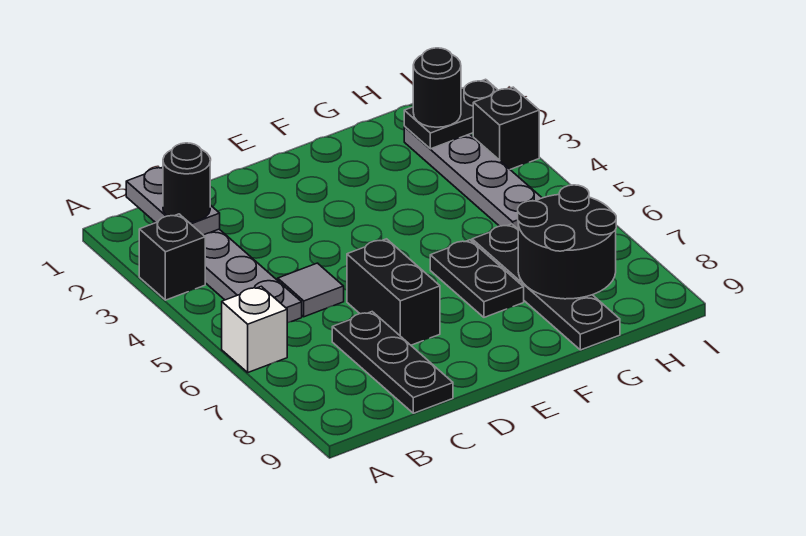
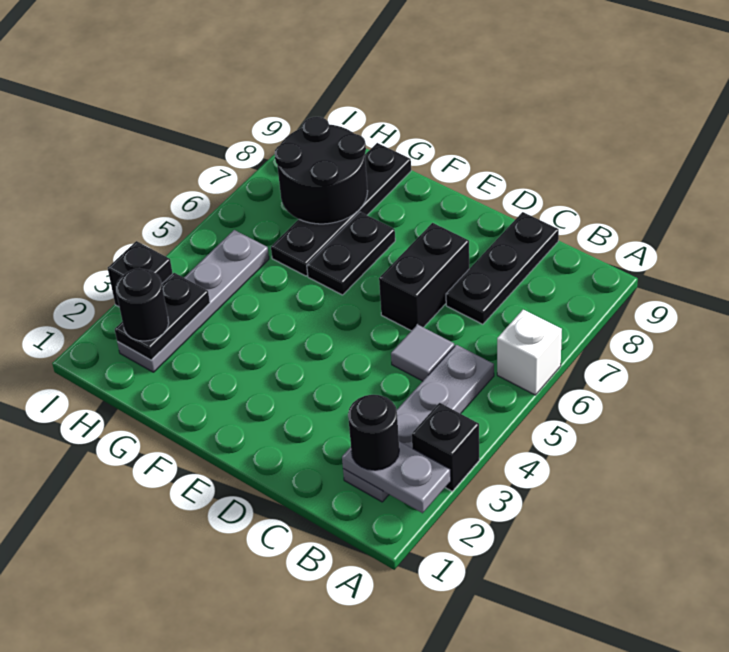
grey plate B1:B2 level 2 -> grey plate A2:B2 level 2
black plate H2:I2 level 2 -> black plate H2:H3 level 2

